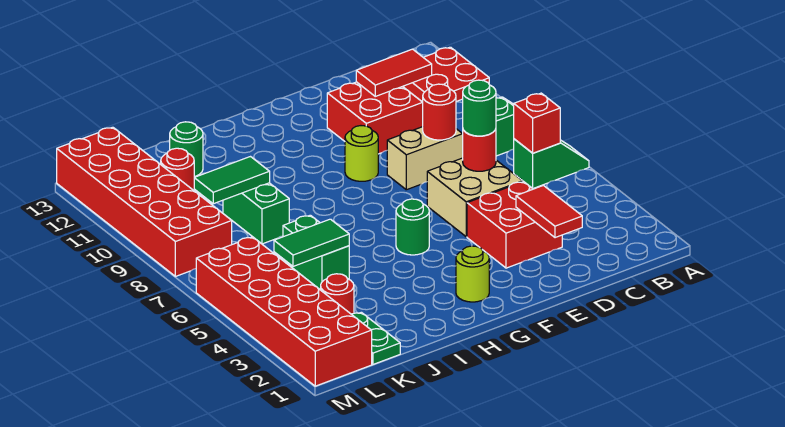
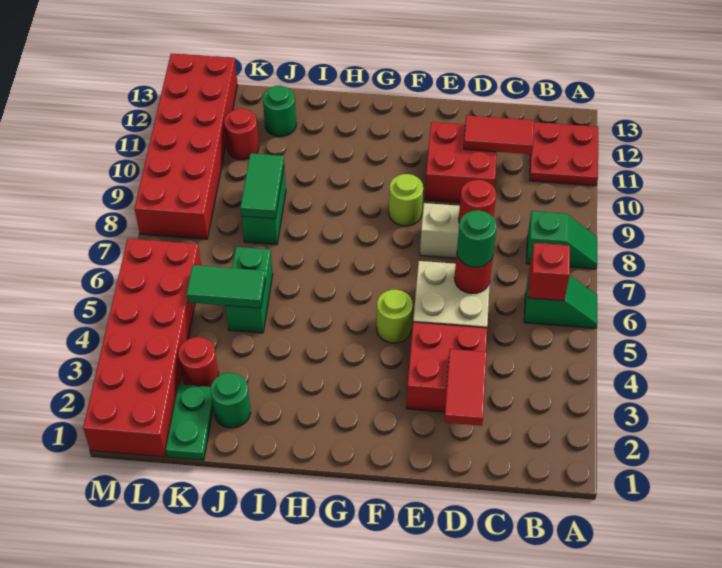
lime round brick G2 level 1 -> lime round brick F5 level 1
green round brick G5 level 1 -> green round brick J2 level 1
green tile J9:K9 level 2 -> green tile J8:J9 level 2

